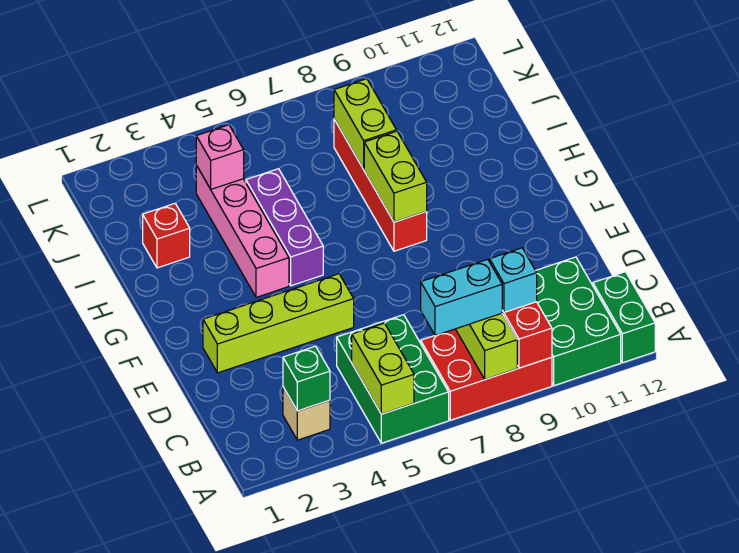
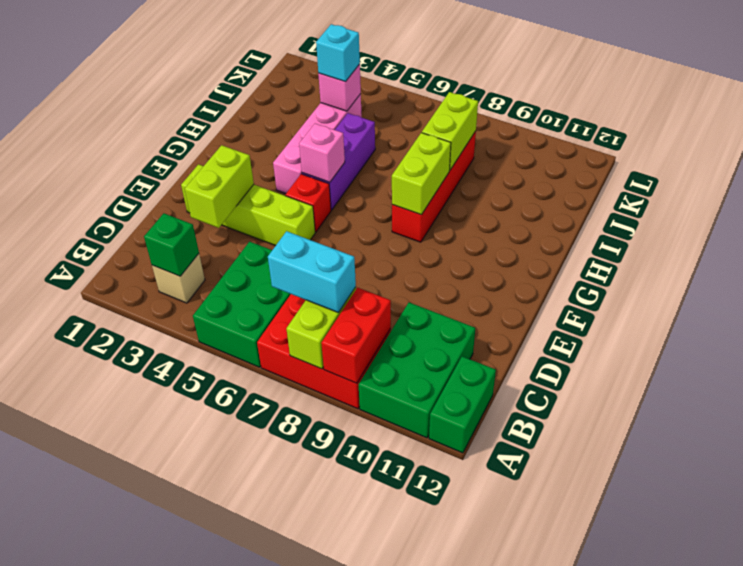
lime brick A5:B5 level 2 -> lime brick D3:E3 level 2
cyan brick B9 level 3 -> cyan brick J4 level 3
none -> pink brick G5 level 2
red brick I2 level 1 -> red brick F5 level 1

